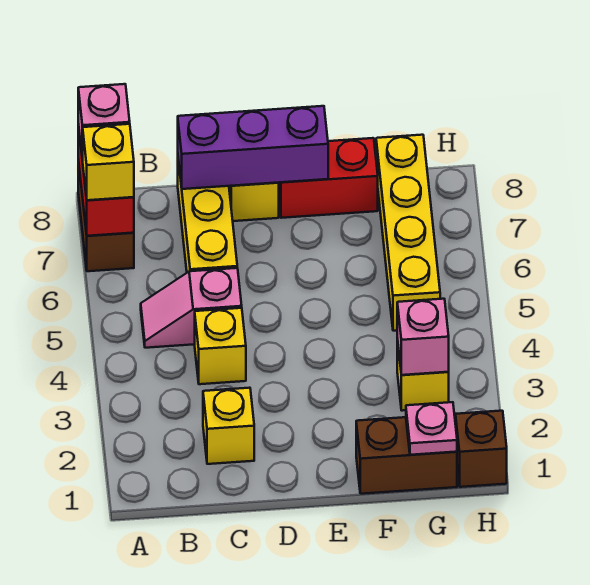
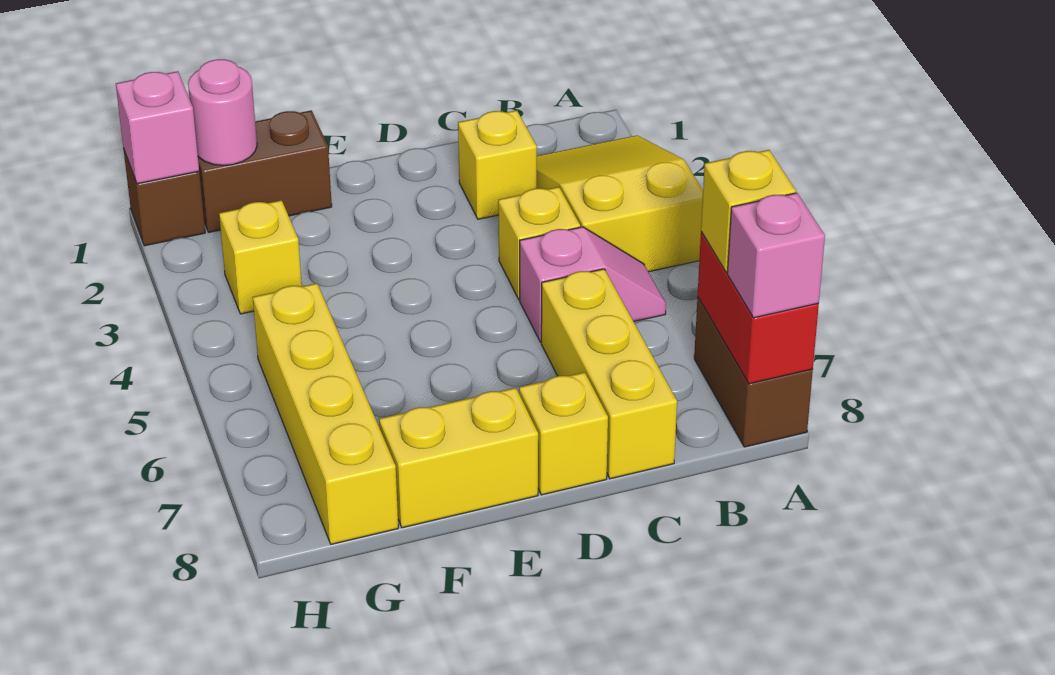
none -> yellow slope A2:B4 level 1 top 4
purple brick C8:E8 level 2 -> none
red brick E8:F8 level 1 -> yellow brick E8:F8 level 1
pink plate G1 level 2 -> pink round brick G1 level 2
pink brick G3 level 2 -> pink brick H1 level 2

